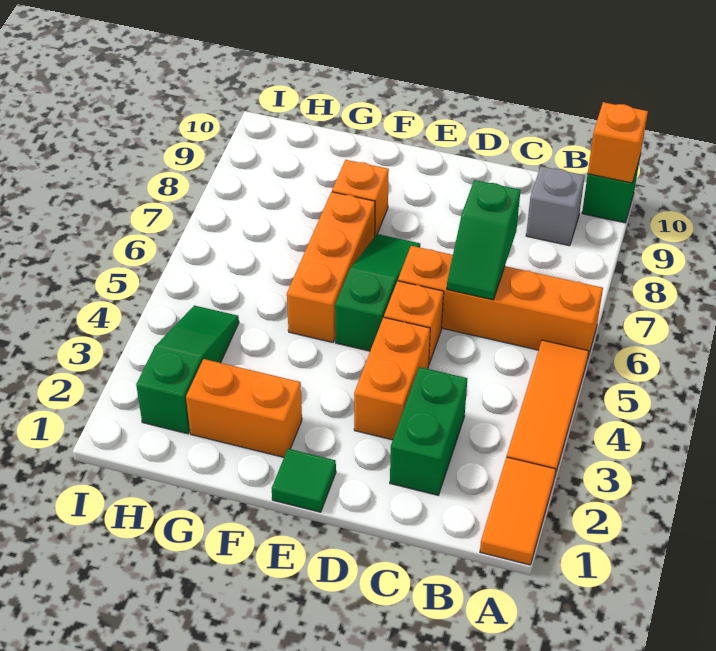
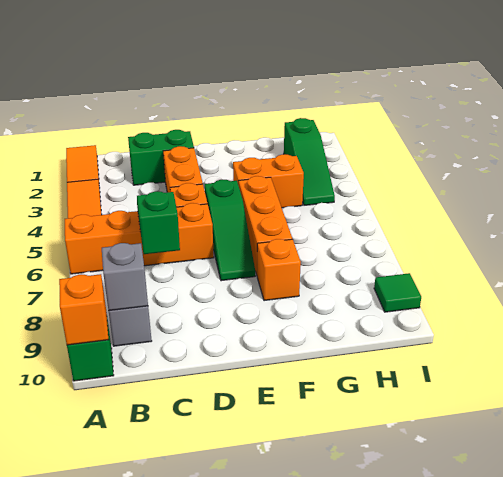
none -> grey brick B9 level 2
green brick C2:C3 level 1 -> green brick C2:D2 level 1
green tile E1 level 1 -> green tile I9 level 1
orange brick F2:G2 level 1 -> orange brick F4:G4 level 1

